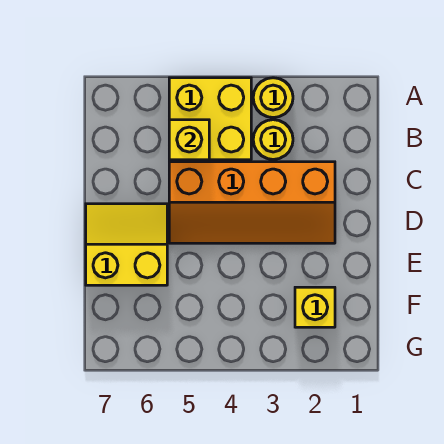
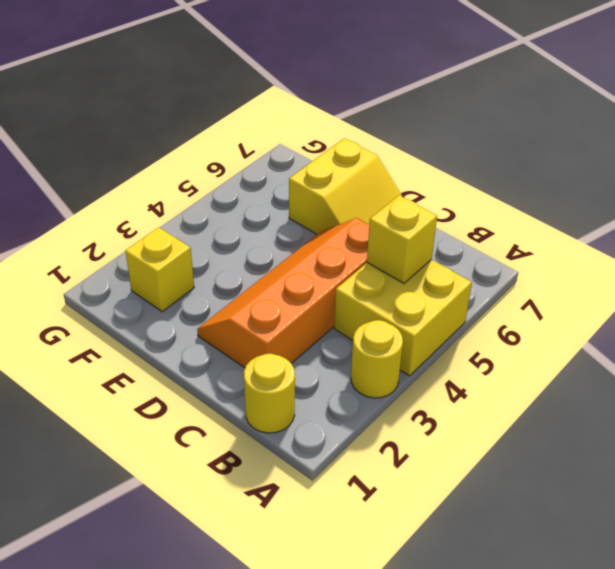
yellow round brick B3 level 1 -> yellow round brick B1 level 1

